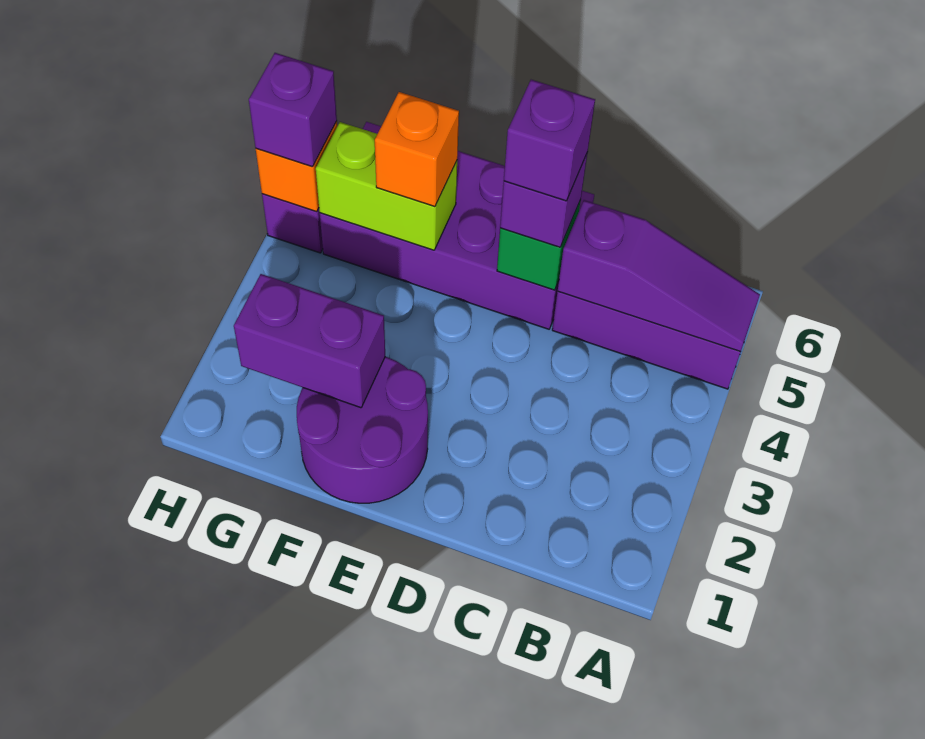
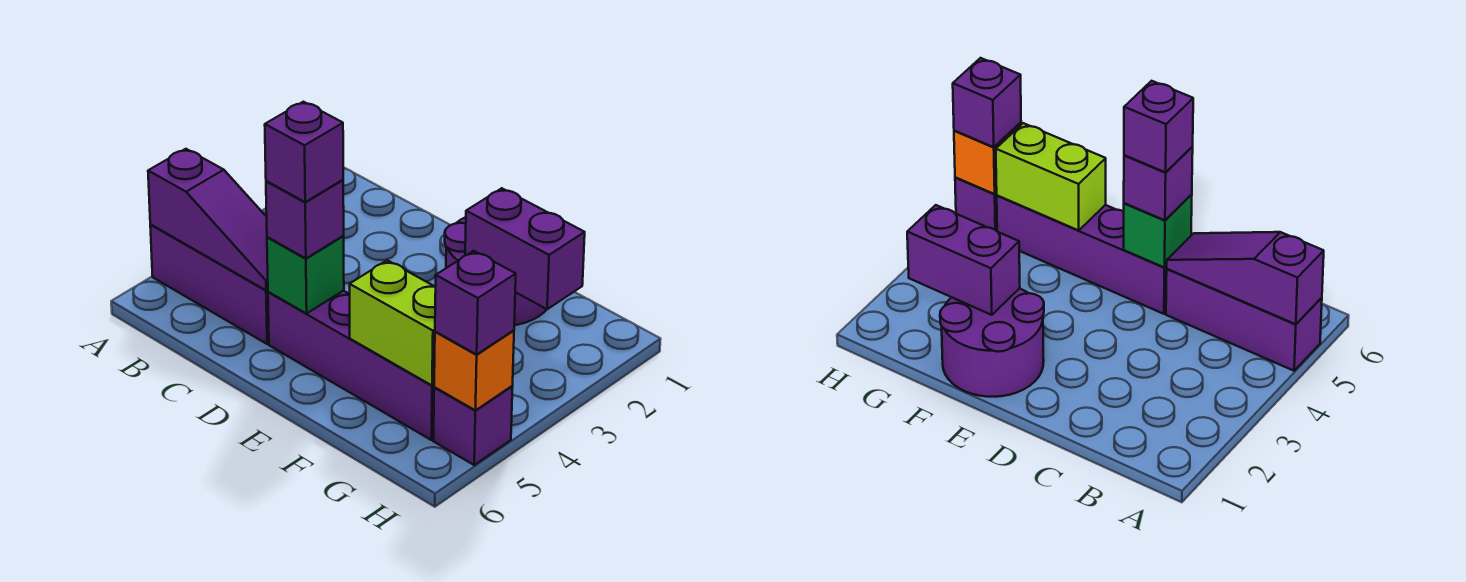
purple slope A5:C5 level 2 top C -> purple slope A5:C5 level 2 top A
purple brick D5:G6 level 1 -> purple brick D5:G5 level 1
orange brick F5 level 3 -> none

